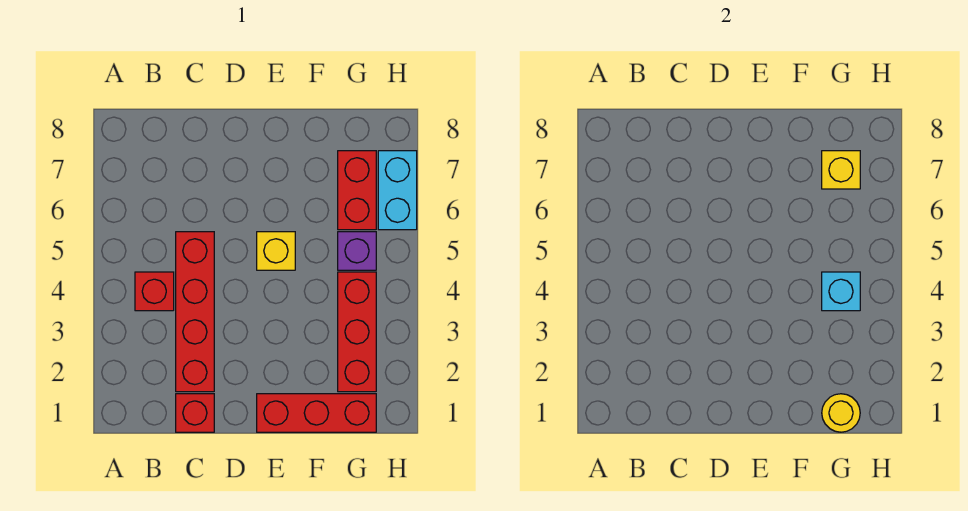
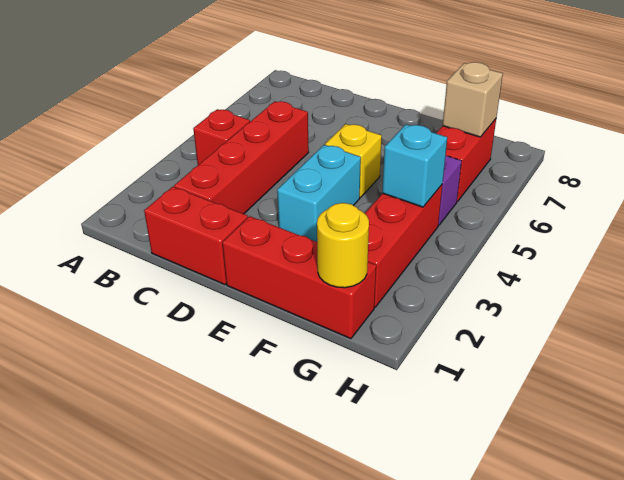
red brick C1 level 1 -> red brick C1:D1 level 1
yellow brick G7 level 2 -> tan brick G7 level 2
cyan brick H6:H7 level 1 -> cyan brick E3:E4 level 1

